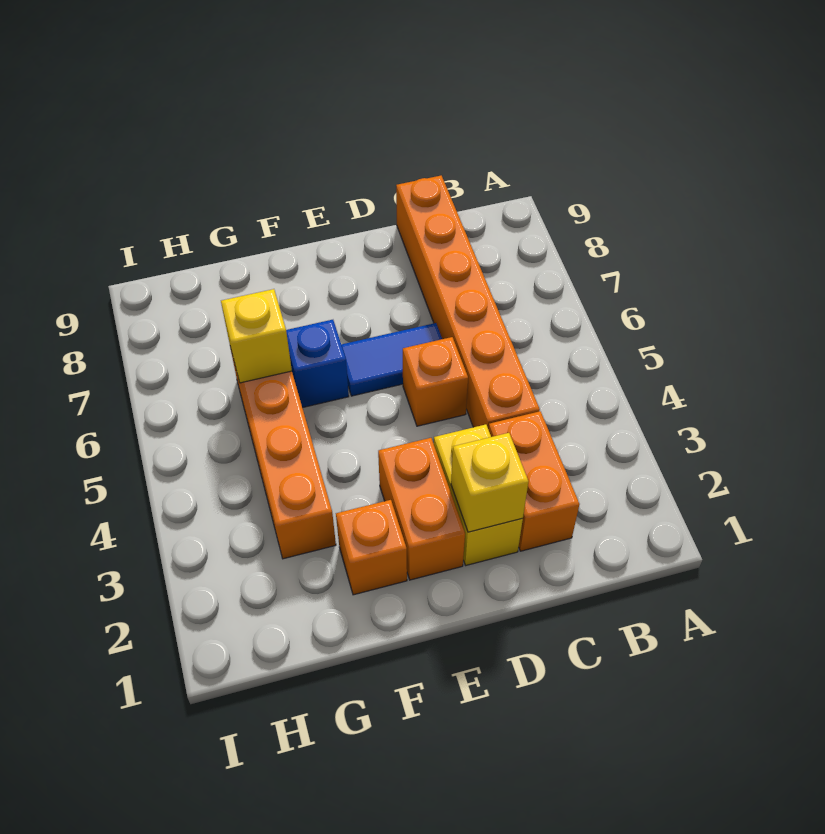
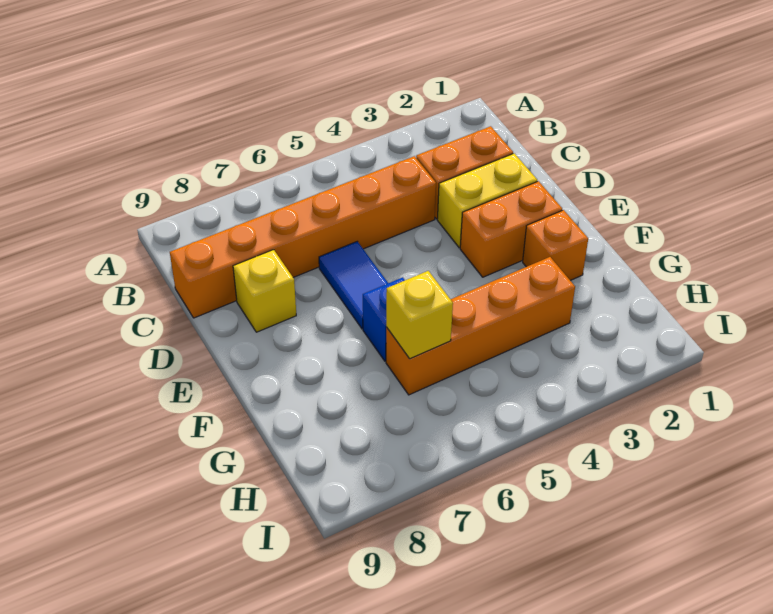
yellow brick D2 level 2 -> yellow brick D8 level 1
orange brick D5 level 1 -> none

